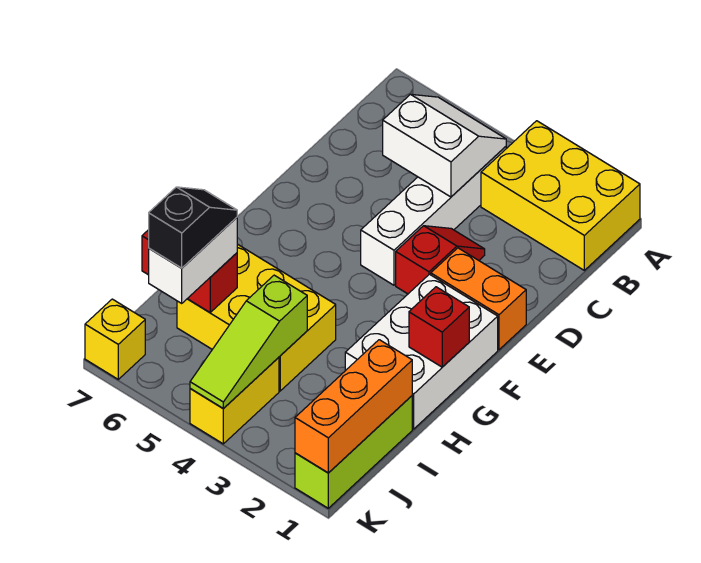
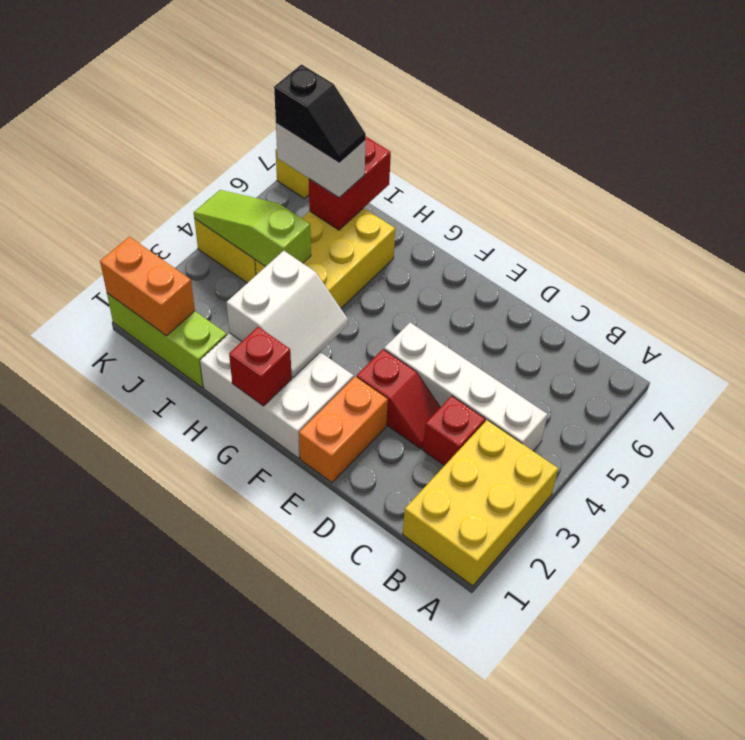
white slope B4:C5 level 2 top C -> white slope G2:H3 level 2 top H
none -> red brick C3 level 1
orange brick I1:K1 level 2 -> orange brick J1:K1 level 2

